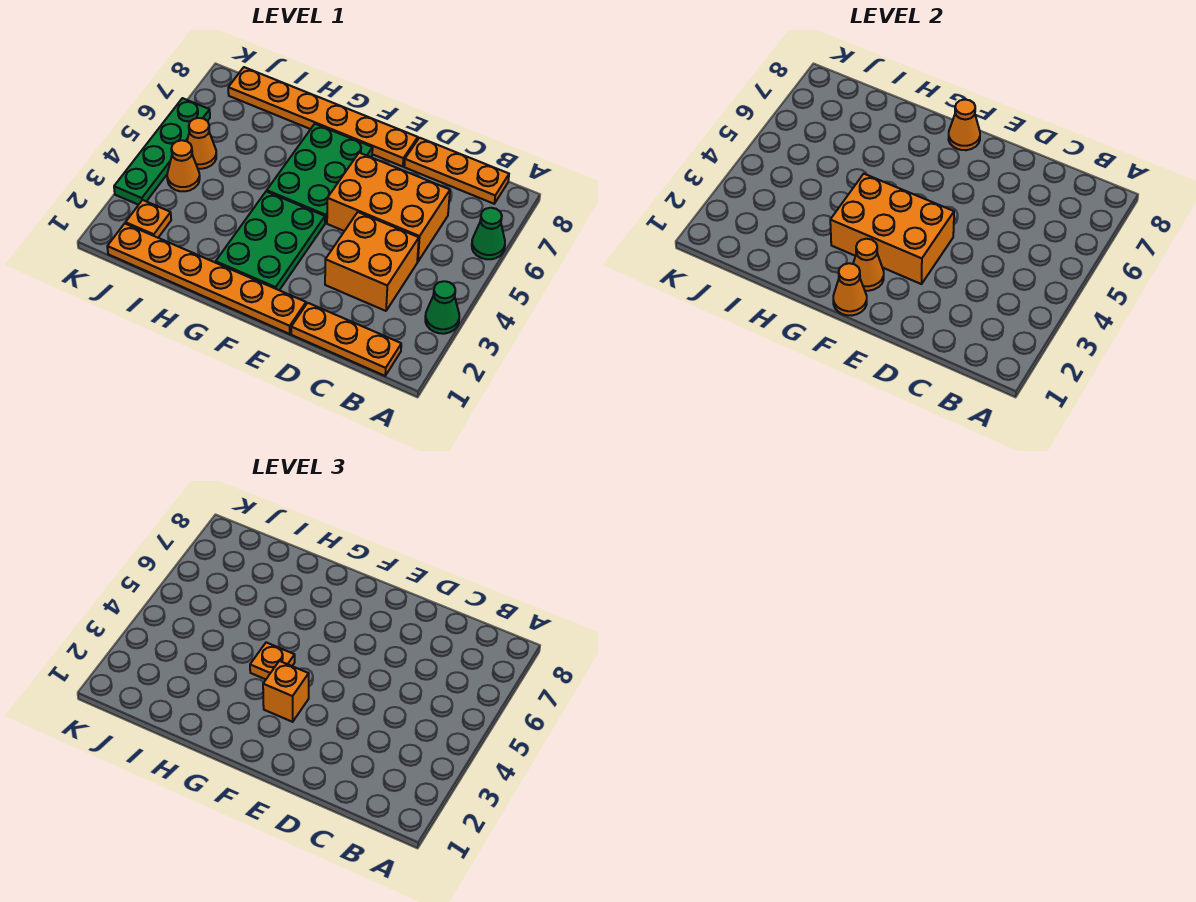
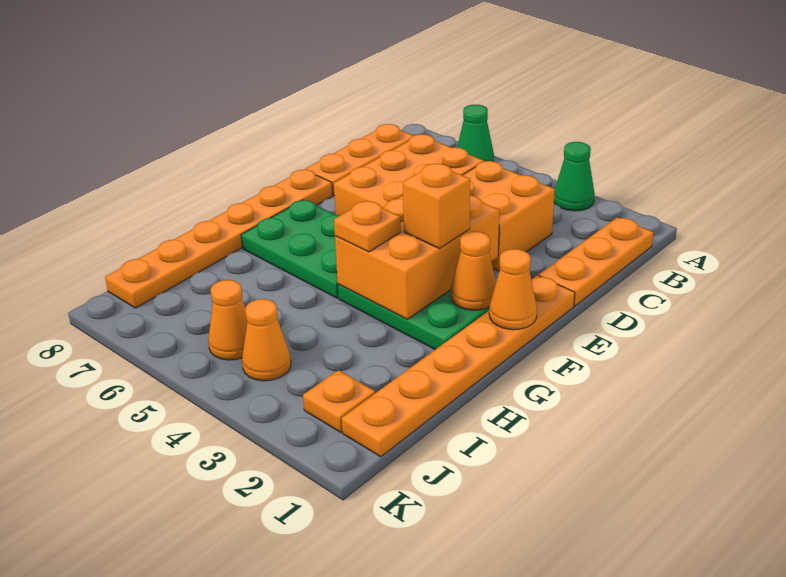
orange cone F8 level 2 -> none
green plate K3:K6 level 1 -> none

